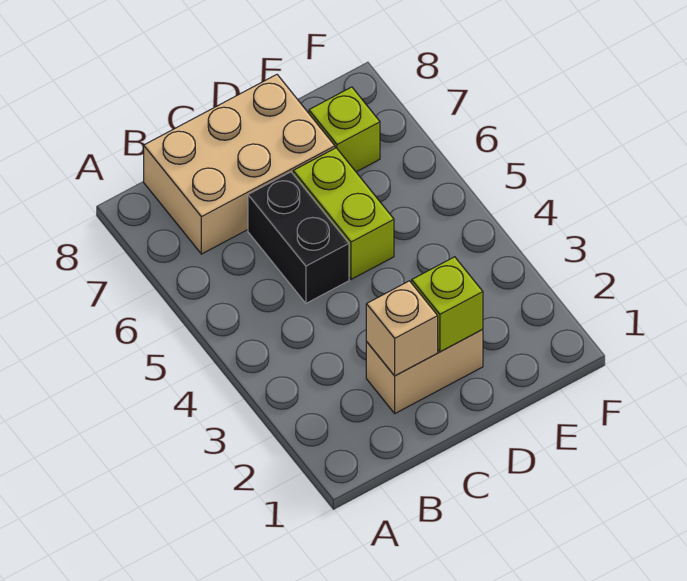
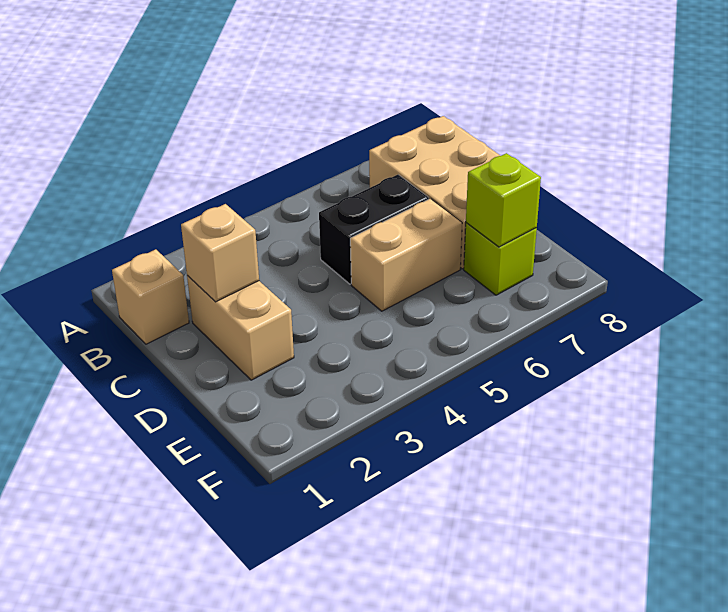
none -> tan brick B1 level 1
lime brick D2 level 2 -> lime brick E7 level 2
lime brick D5:D6 level 1 -> tan brick D5:D6 level 1

